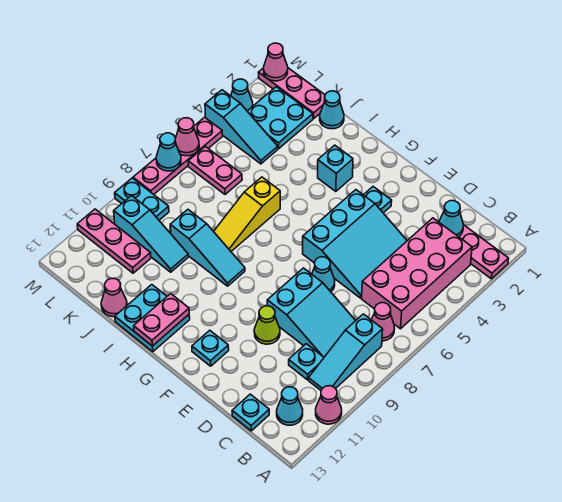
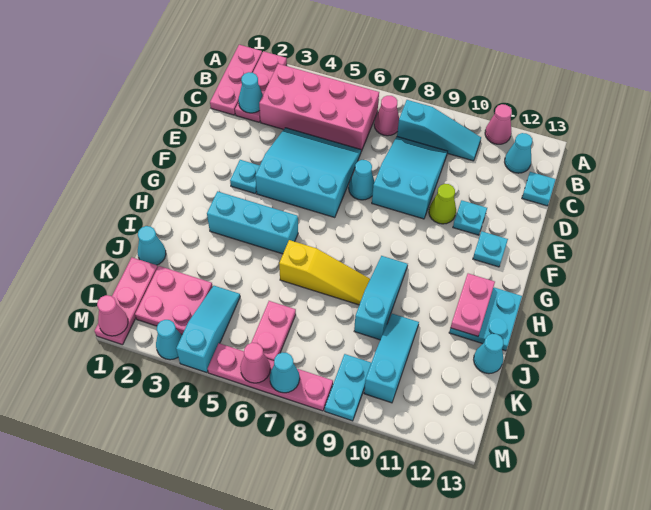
cyan plate C10 level 1 -> cyan plate E11 level 1
cyan brick H3 level 1 -> cyan brick H3:H5 level 1
pink plate H12:H13 level 2 -> pink plate H12:I12 level 2
pink cone J13 level 1 -> cyan cone J13 level 1
cyan plate K2:L3 level 1 -> pink plate K2:L3 level 1
pink plate K11:M11 level 1 -> pink plate A1:C1 level 1

